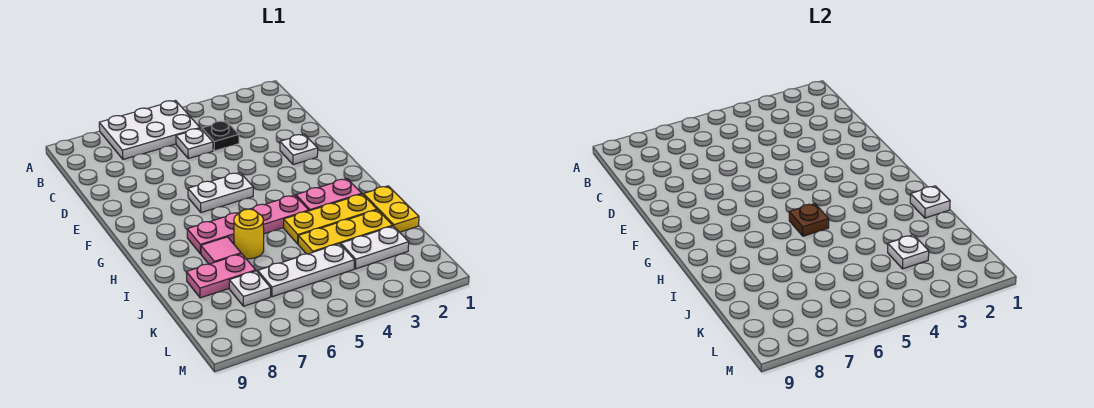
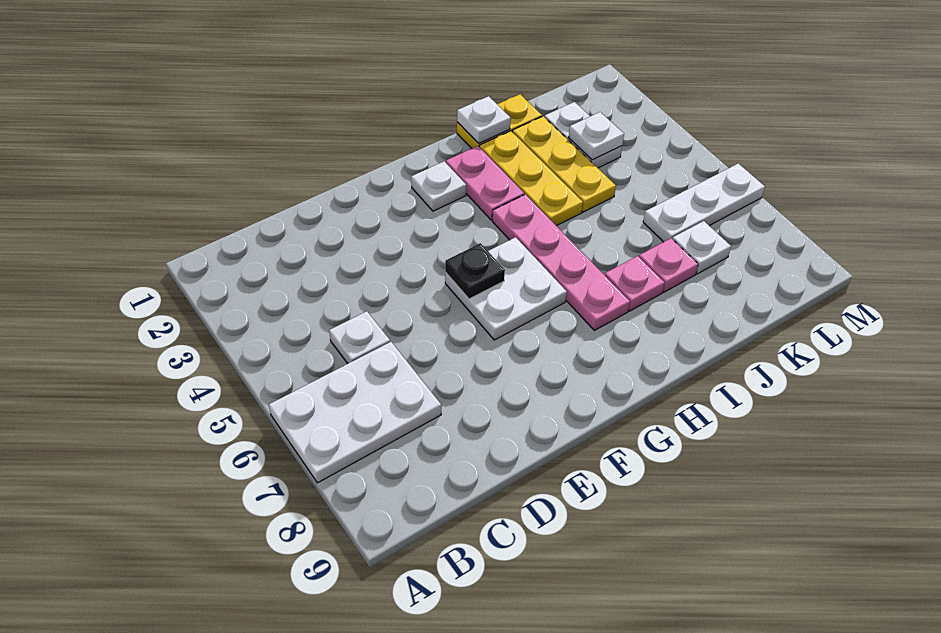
white plate A5:B7 level 1 -> white plate A6:C7 level 1
black plate C4 level 1 -> black plate F5 level 2
white plate E2 level 1 -> white plate G2 level 1
white plate F5:F6 level 1 -> white plate F5:G6 level 1
brown plate H5 level 2 -> none
yellow round brick I6 level 1 -> none
pink tile I7 level 1 -> pink plate I7 level 1
pink plate J7:J8 level 1 -> pink plate J7 level 1
white plate K4:K6 level 1 -> white plate K6:M6 level 1

